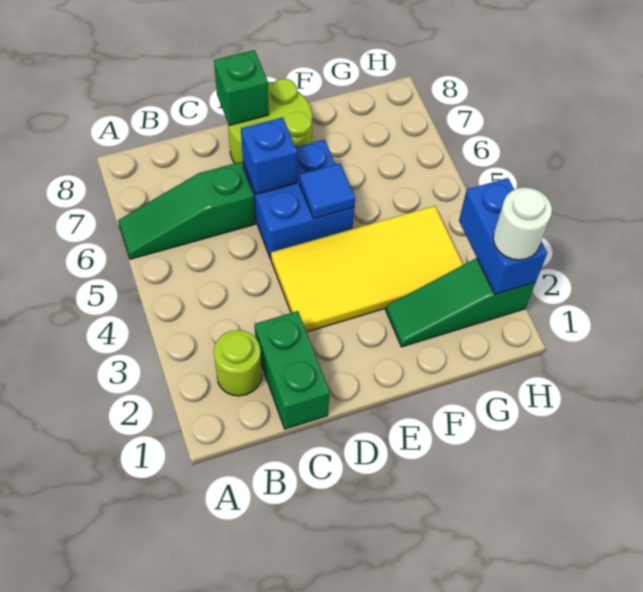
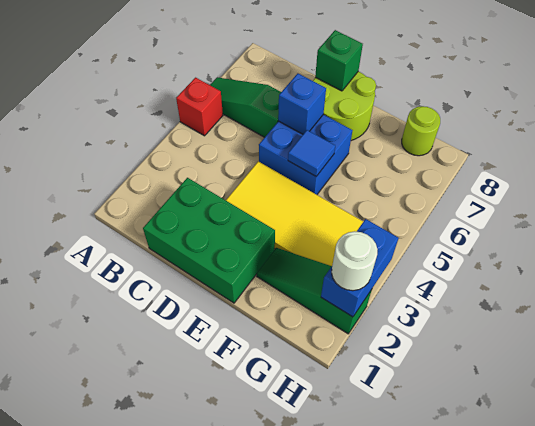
none -> red brick A5 level 1
lime round brick B2 level 1 -> lime round brick G8 level 1
green brick C1:C2 level 1 -> green brick C1:E2 level 1

